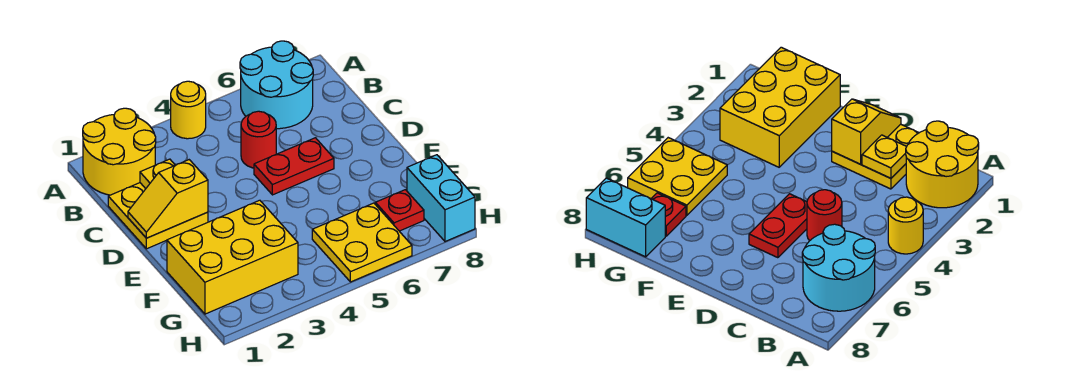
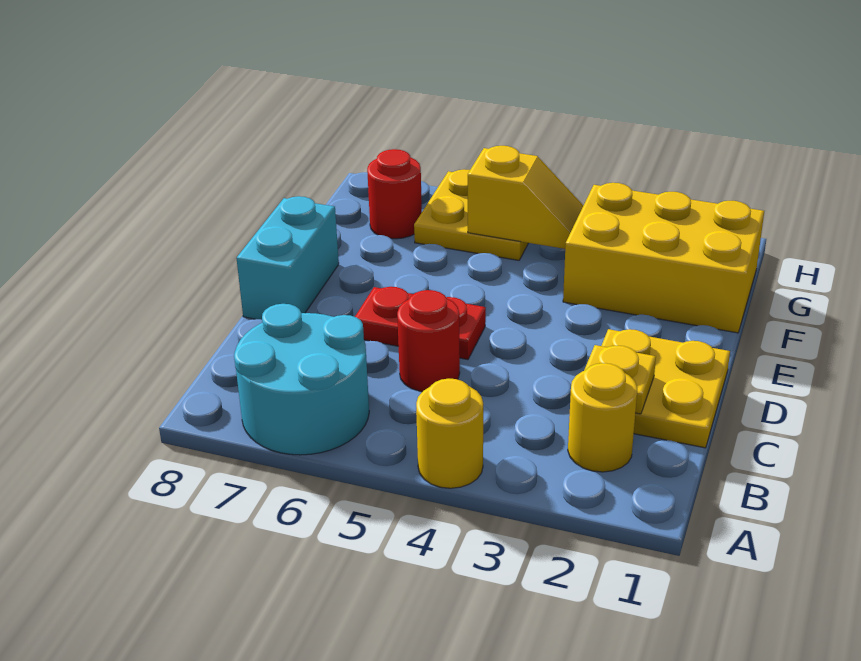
yellow round brick A1:B2 level 1 -> yellow round brick B2 level 1
yellow slope D1:D2 level 2 top 2 -> yellow slope G4:G5 level 2 top 5
red plate G7 level 1 -> red round brick G7 level 1
cyan brick G8:H8 level 1 -> cyan brick D8:E8 level 1

